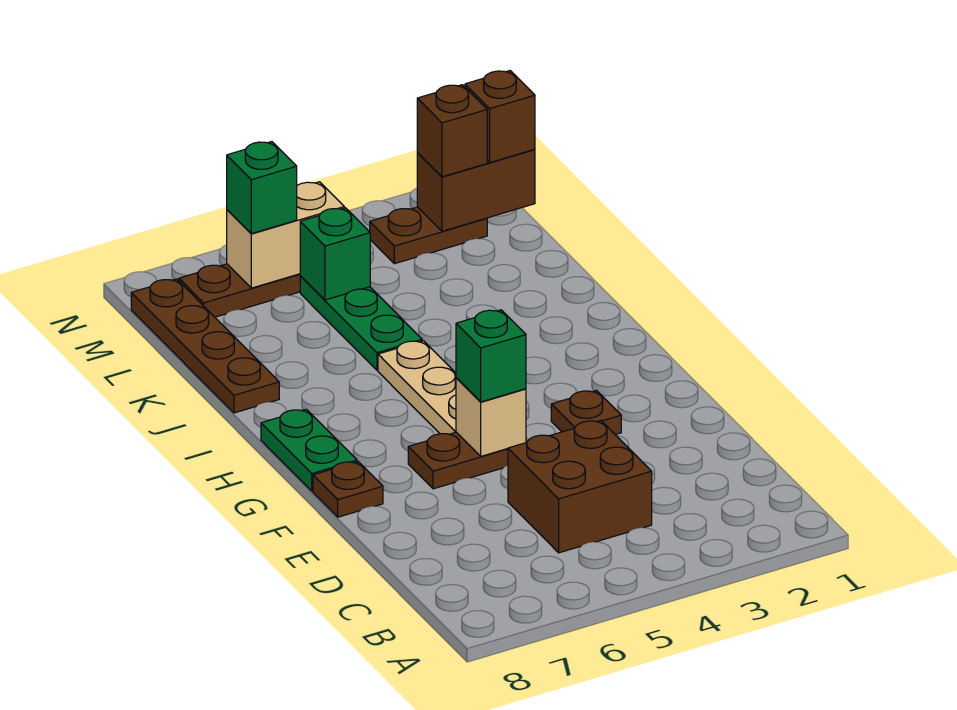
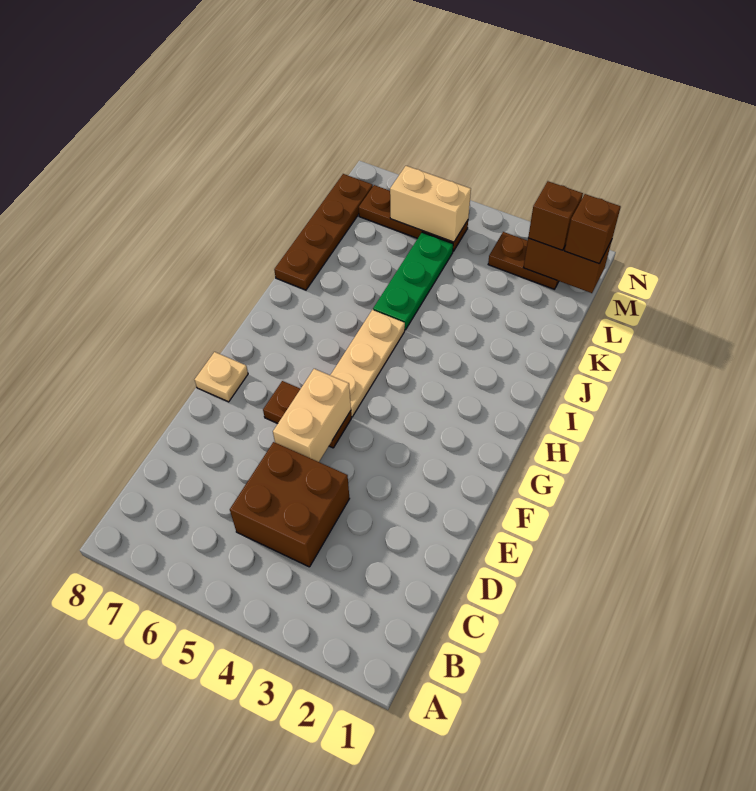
brown plate F3 level 1 -> none
tan brick F5 level 2 -> tan brick E5:F5 level 2
green brick F5 level 3 -> none
brown plate F8 level 1 -> tan plate F8 level 1
green plate G8:H8 level 1 -> none
green brick L5 level 2 -> none
green brick M6 level 3 -> none

